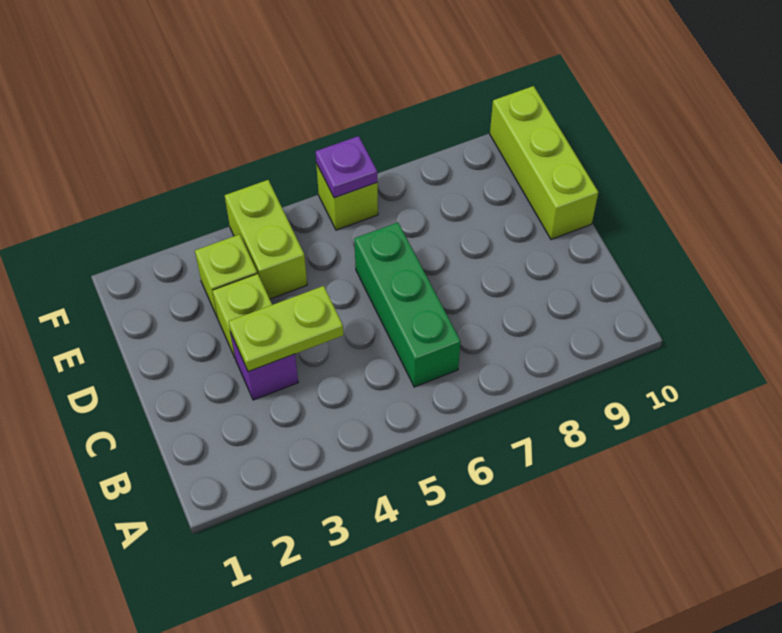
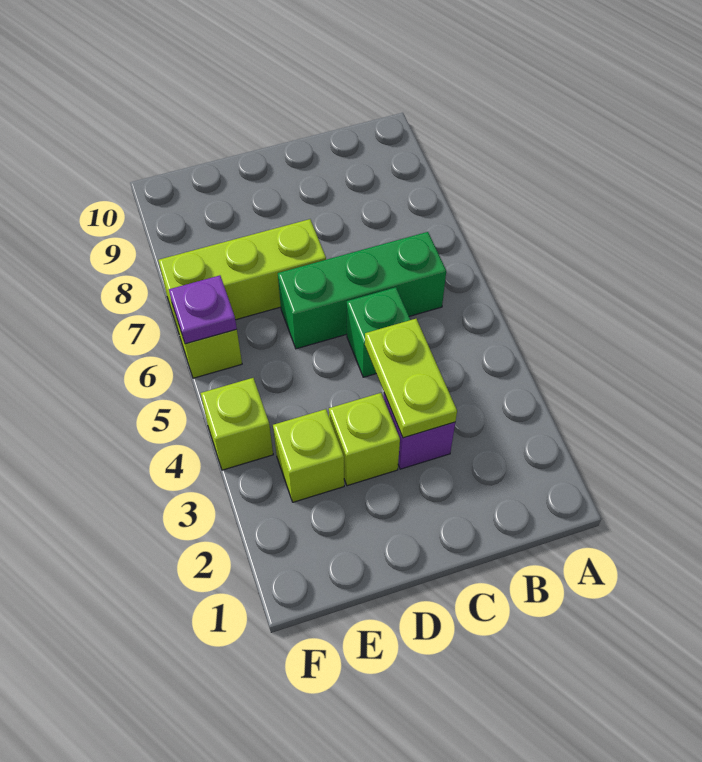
none -> green brick C5 level 1
lime brick D10:F10 level 1 -> lime brick D7:F7 level 1
lime brick E4:F4 level 1 -> lime brick F4 level 1

